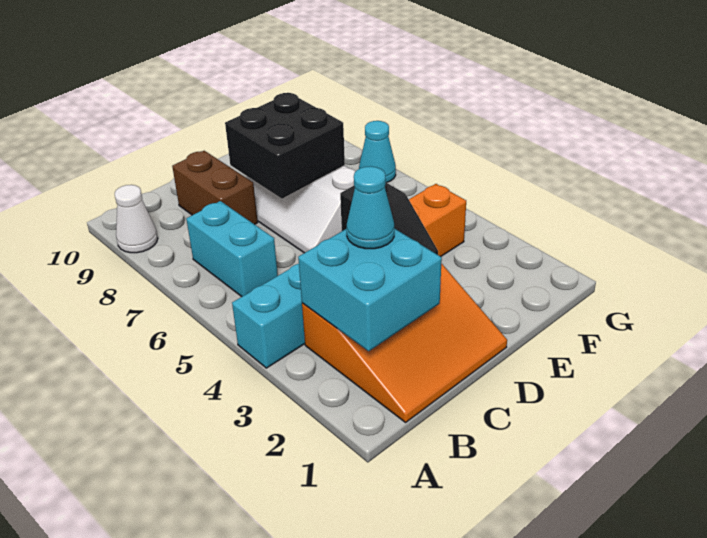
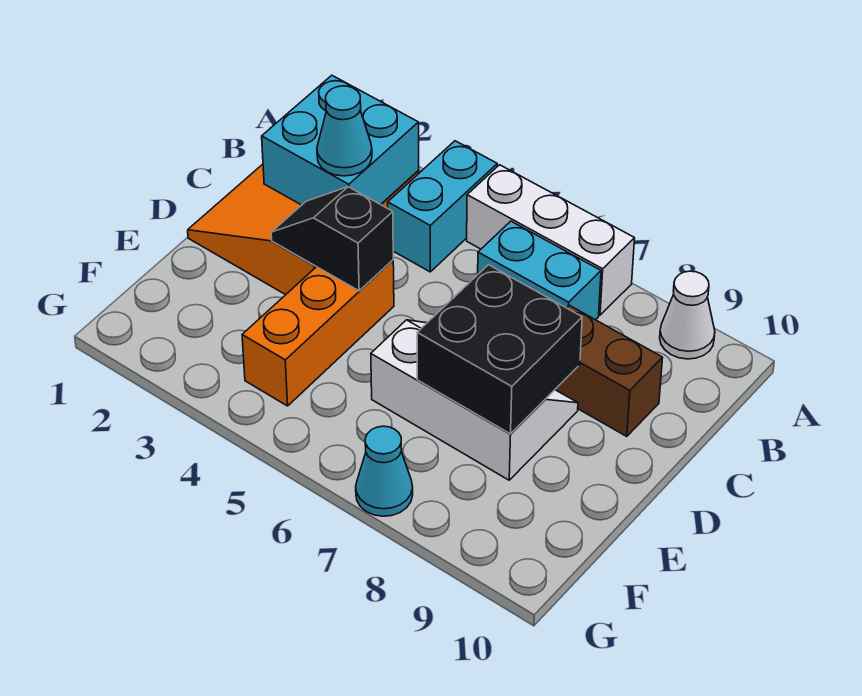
none -> white brick A5:A7 level 1

